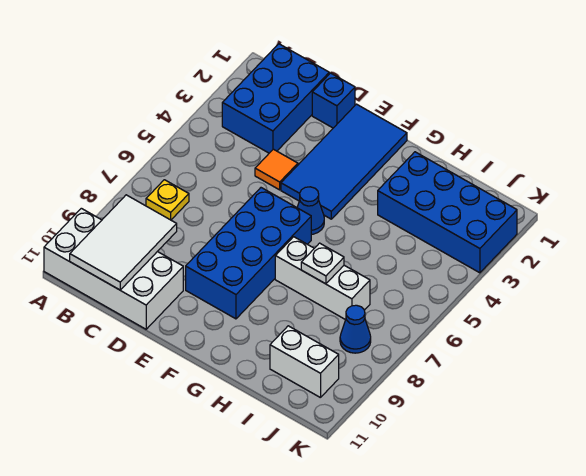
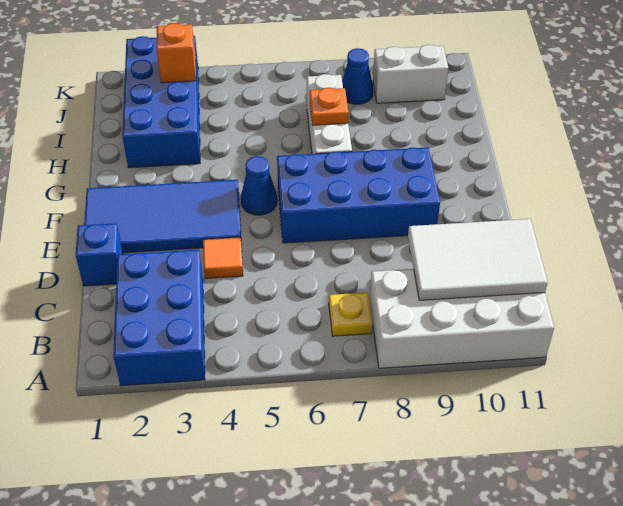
white brick A10:D11 level 1 -> white brick A8:B11 level 1
blue brick B1:C3 level 1 -> blue brick A2:C3 level 1
white plate H7 level 2 -> orange plate H7 level 2
white brick I10:J10 level 1 -> white brick J9:J10 level 1
none -> orange brick J3 level 2

